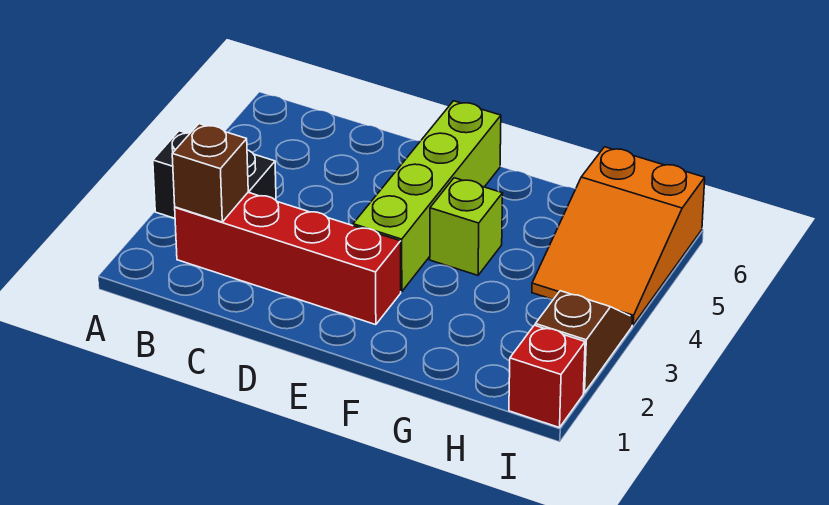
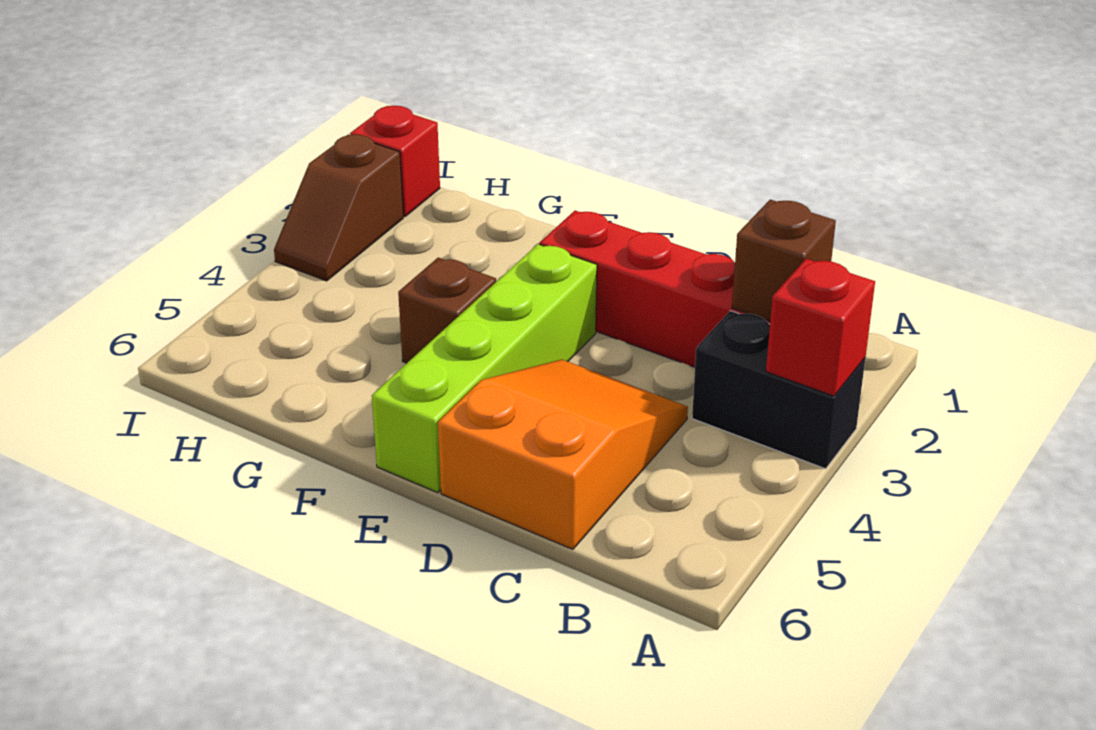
none -> red brick A3 level 2
lime brick F4 level 1 -> brown brick F4 level 1
orange slope H4:I6 level 1 top 6 -> orange slope C4:D6 level 1 top 6

